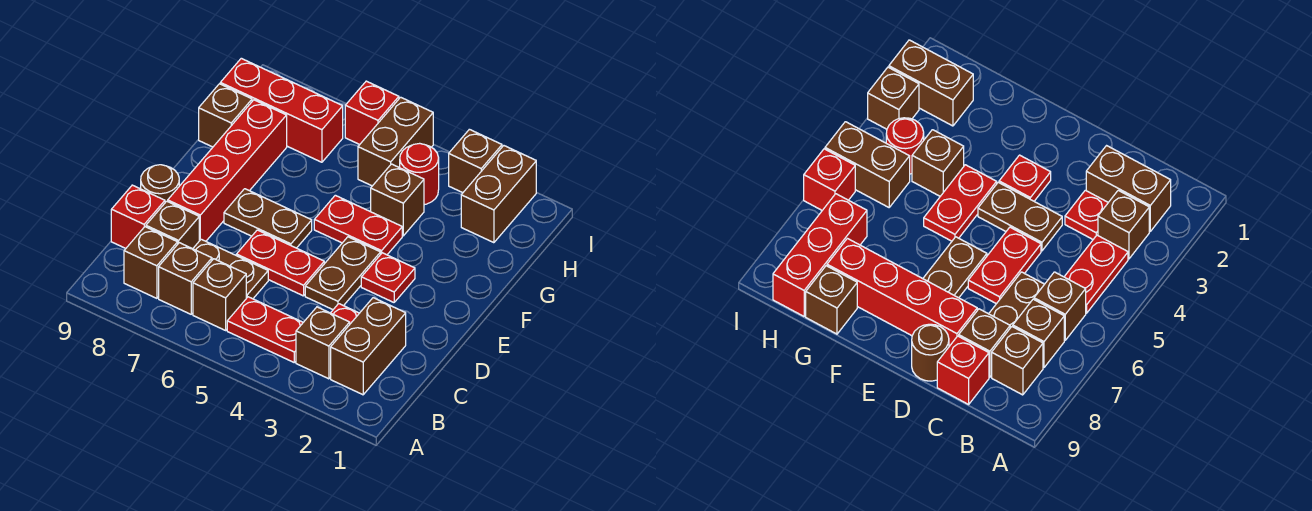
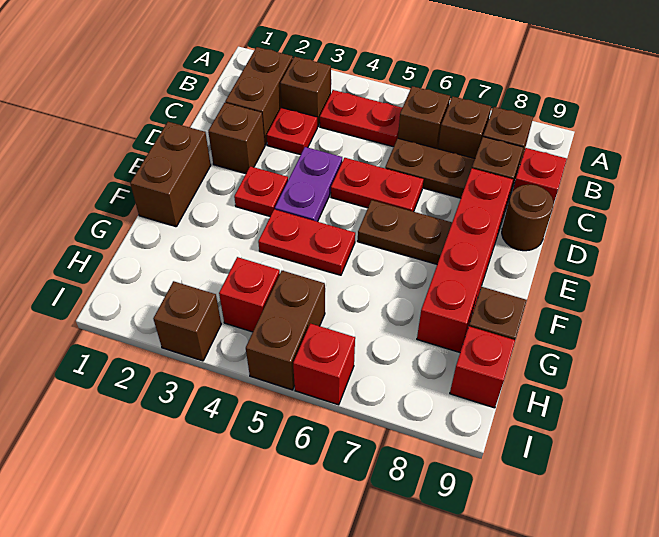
brown plate D4:E4 level 1 -> purple plate D4:E4 level 1
brown brick G4 level 1 -> brown brick D2 level 1
brown brick H2:I2 level 1 -> brown brick E1:F1 level 1
red round brick H4 level 1 -> red brick H4 level 1
red brick H7:H9 level 1 -> red brick H9 level 1

